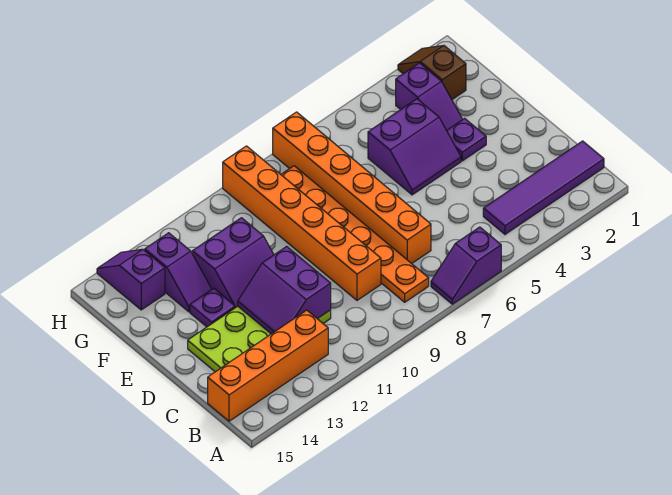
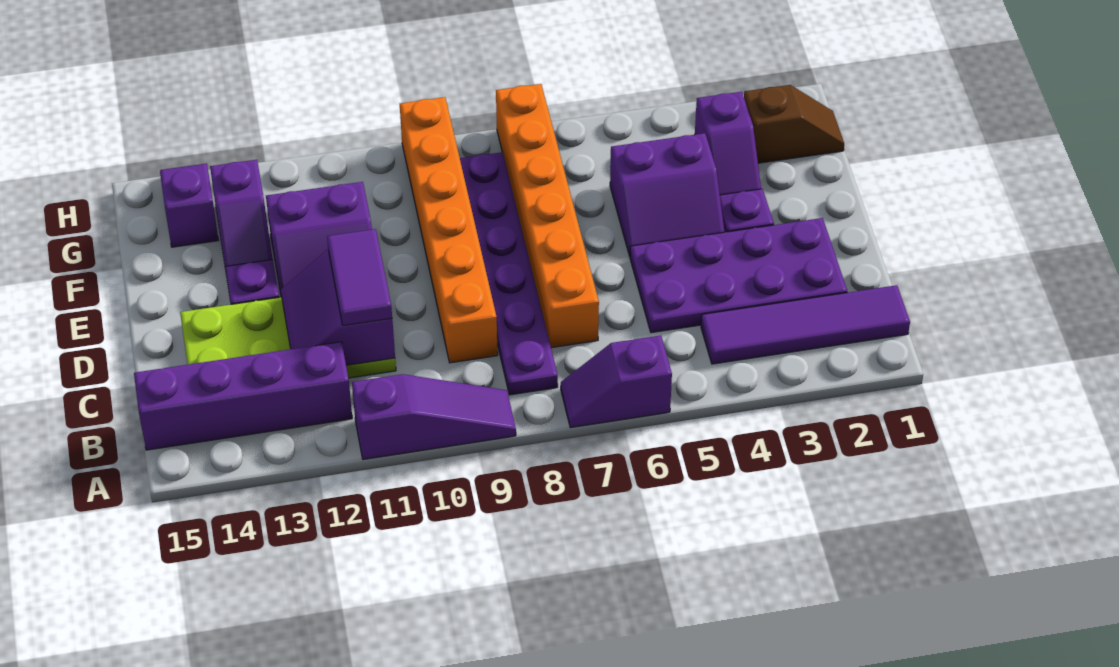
none -> purple slope A9:A11 level 1 top 11
orange plate B8:G8 level 1 -> purple plate B8:G8 level 1
orange brick B12:B15 level 1 -> purple brick B12:B15 level 1
none -> purple plate C2:D5 level 1
none -> purple tile C11:D11 level 3
brown slope G2:H2 level 1 top G -> brown slope G1:G2 level 1 top 2

